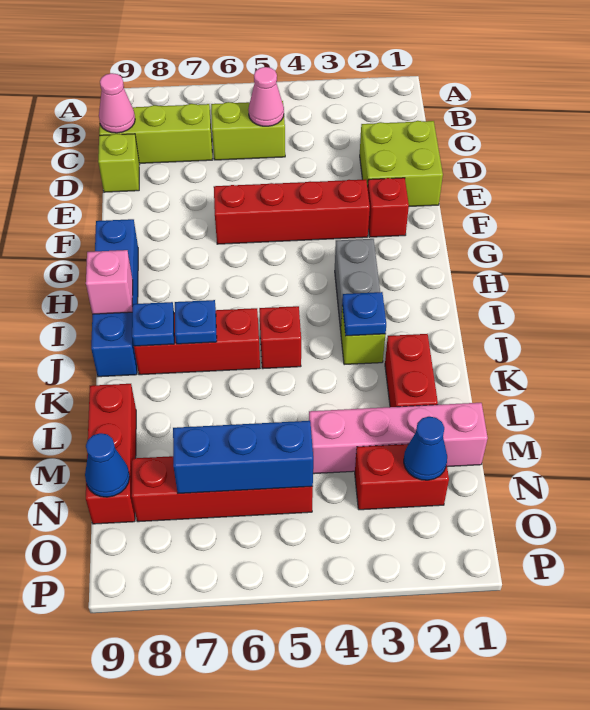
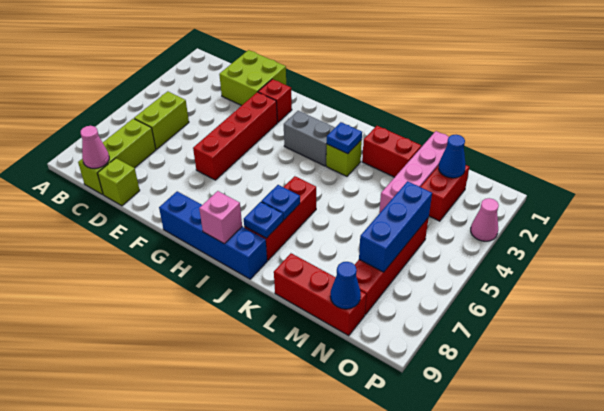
pink cone C5 level 2 -> pink cone P3 level 1
red brick J5 level 1 -> none

